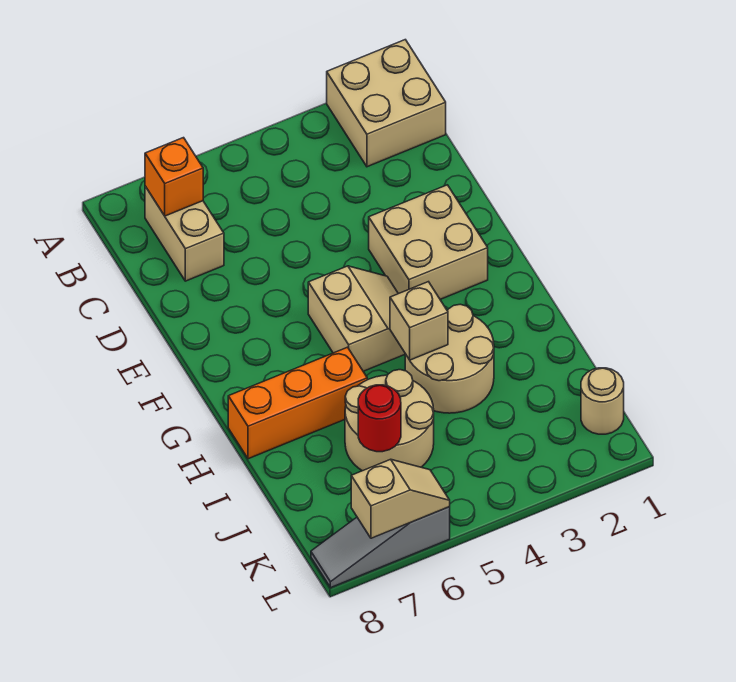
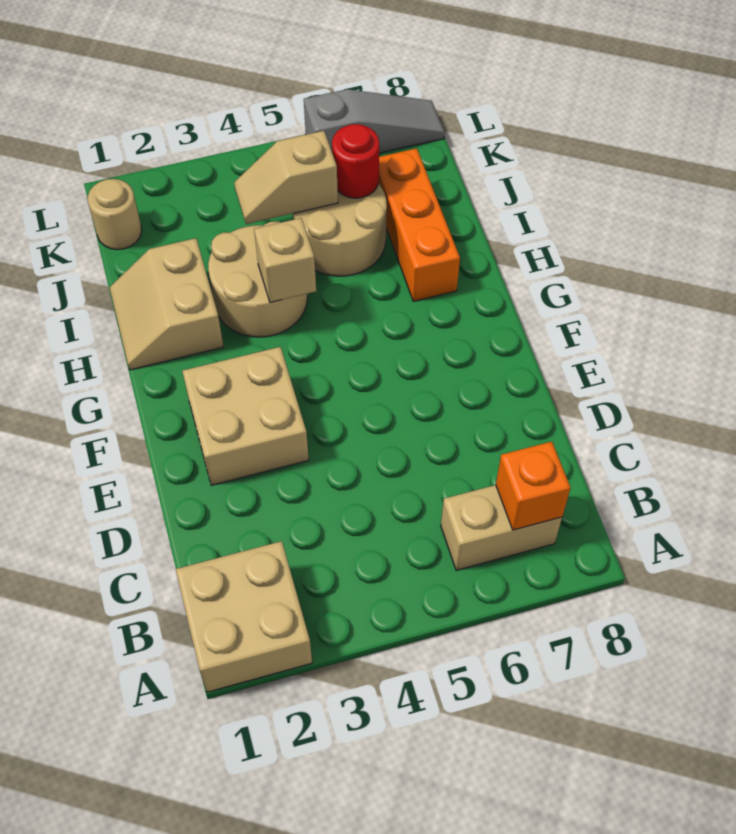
tan brick B7:C7 level 1 -> tan brick B6:B7 level 1
tan slope F4:G5 level 1 top 5 -> tan slope H1:I2 level 1 top 2
orange brick H6:H8 level 1 -> orange brick H7:J7 level 1
tan slope L6:L7 level 2 top 7 -> tan slope J4:J5 level 2 top 5

